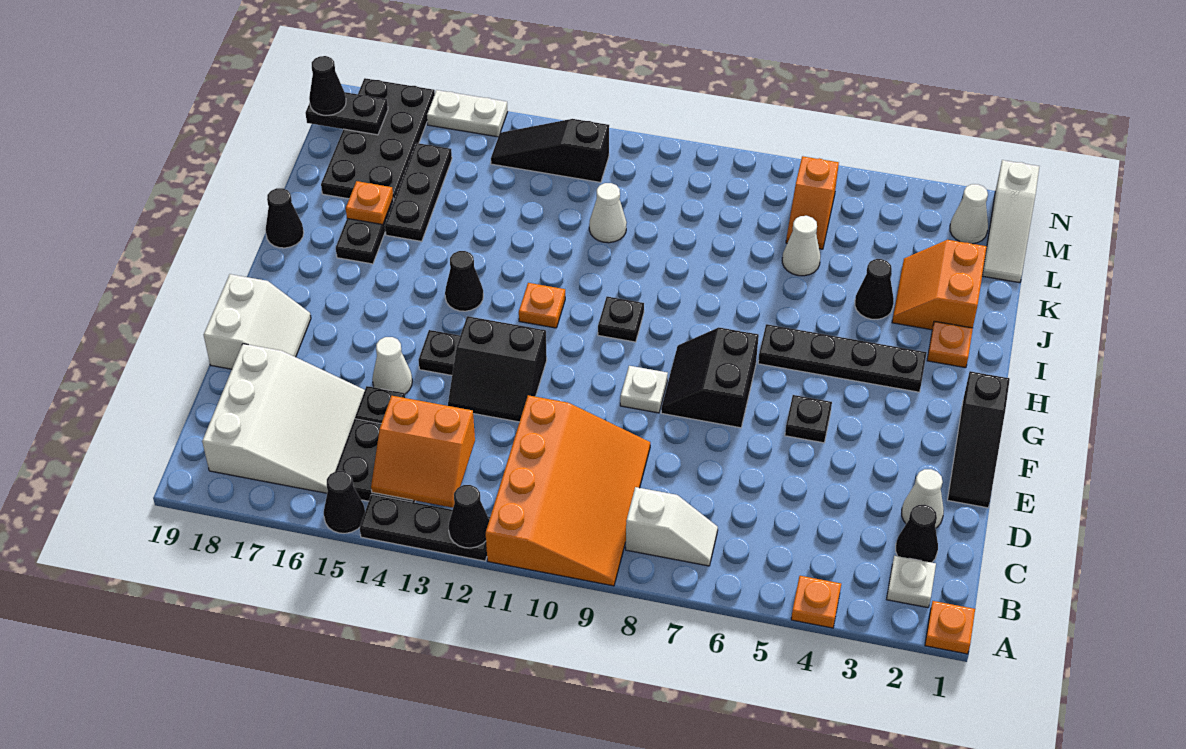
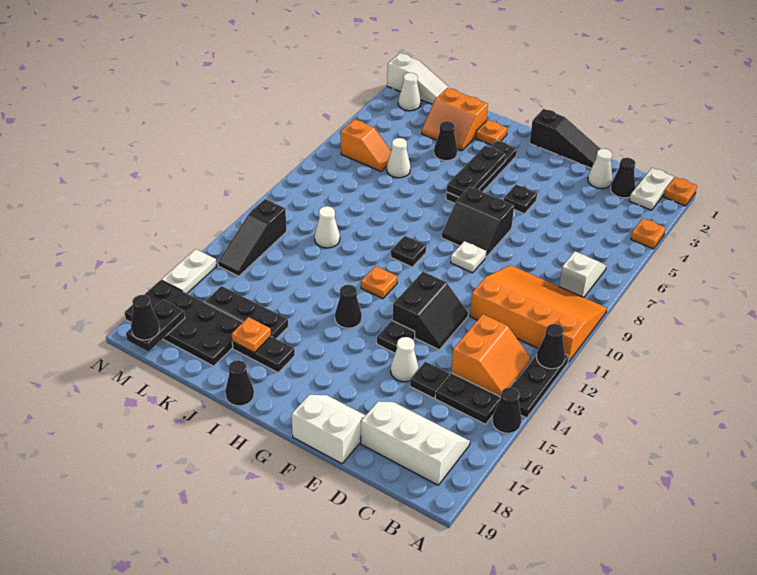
white plate B2 level 1 -> white plate B1:B2 level 1
white slope B16:D18 level 1 top 18 -> white slope B17:D18 level 1 top 18
none -> black plate H4:H6 level 2

